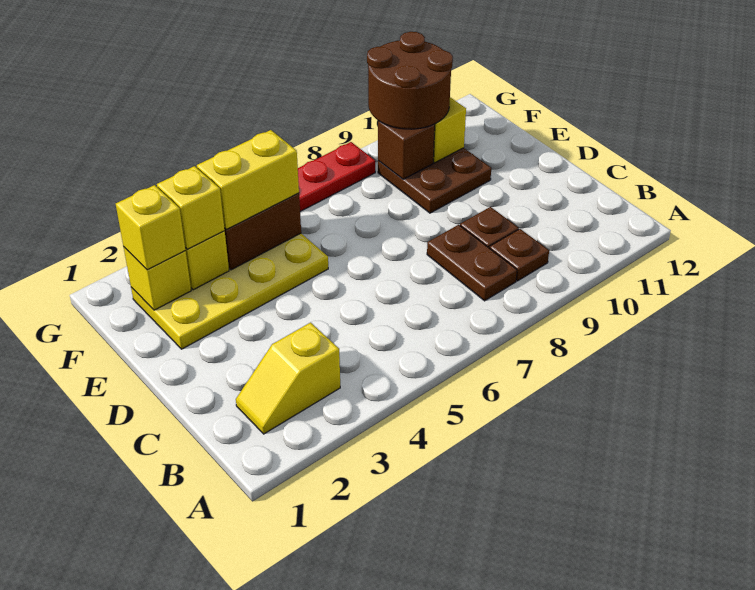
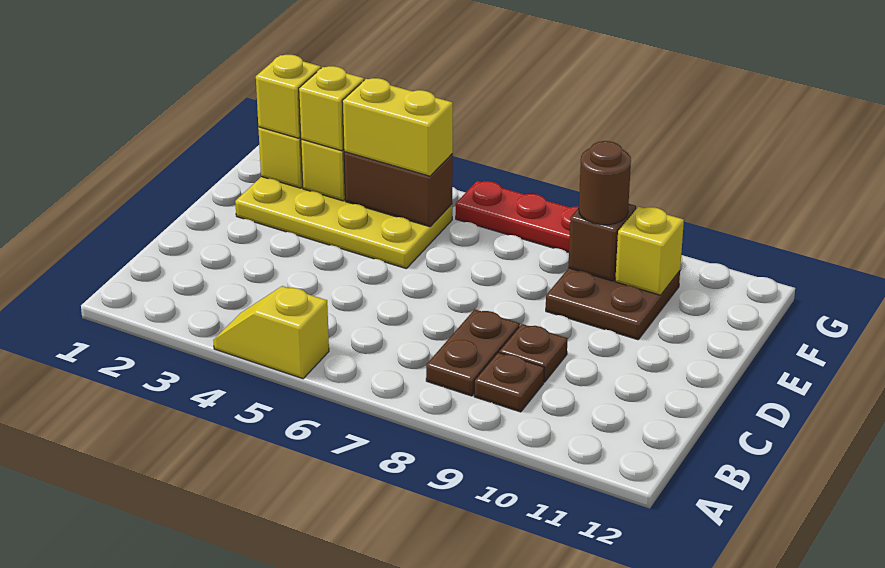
yellow slope B2:B3 level 1 top 3 -> yellow slope A4:A5 level 1 top 5
brown round brick F9:G10 level 3 -> brown round brick F9 level 3

